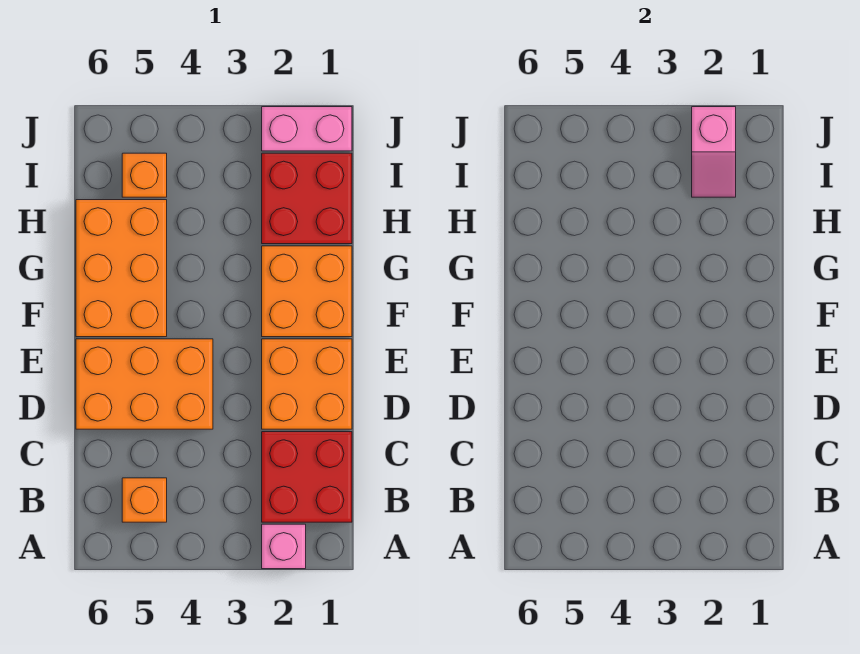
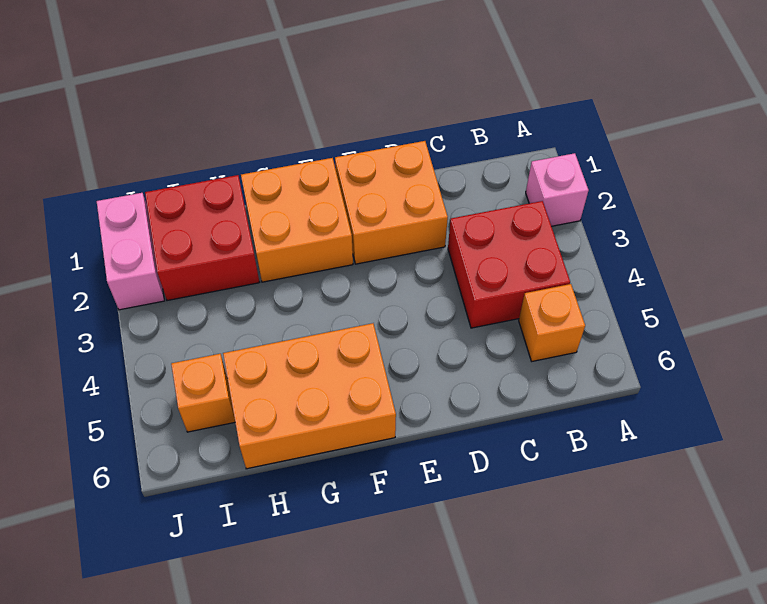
red brick B1:C2 level 1 -> red brick B3:C4 level 1
orange brick D4:E6 level 1 -> none
pink slope I2:J2 level 2 top J -> none

